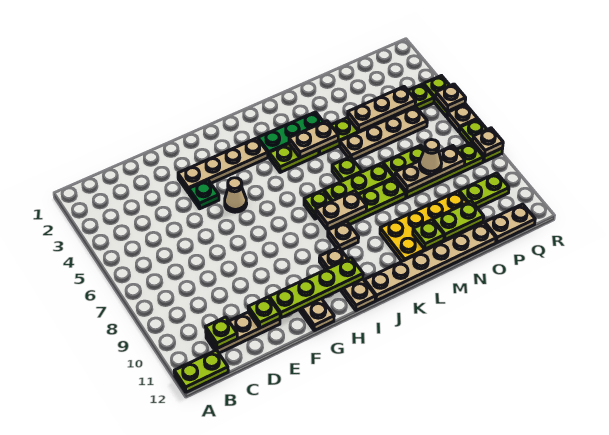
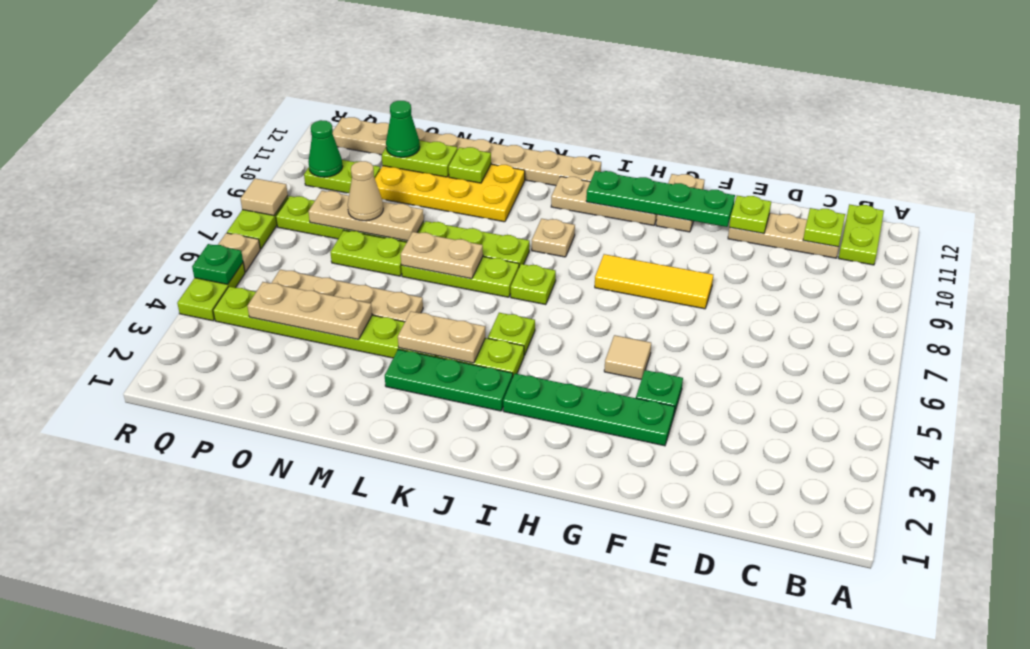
lime plate A12:B12 level 1 -> lime plate B11:B12 level 1
tan plate F3:I3 level 1 -> green plate F3:I3 level 1
none -> yellow tile F8:H8 level 1
lime plate F11:I11 level 2 -> green plate F11:I11 level 2
tan cone G5 level 1 -> tan tile G5 level 1
tan plate I10:I12 level 1 -> tan plate H11:J11 level 1
tan plate J8:K8 level 2 -> tan plate L7:M7 level 2
lime plate L6 level 1 -> lime plate J5 level 1
none -> green cone O11 level 3
none -> green cone Q10 level 2
tan plate R5 level 2 -> green plate R5 level 2
tan plate R8 level 2 -> tan tile R8 level 2

